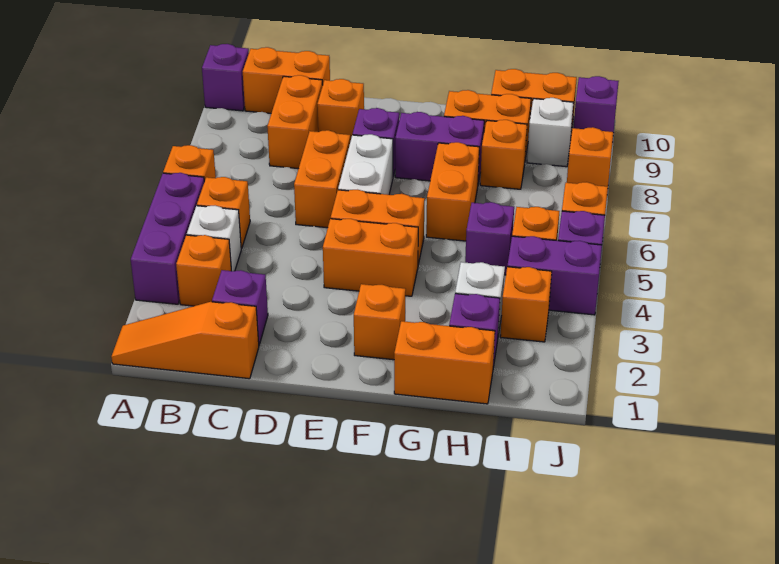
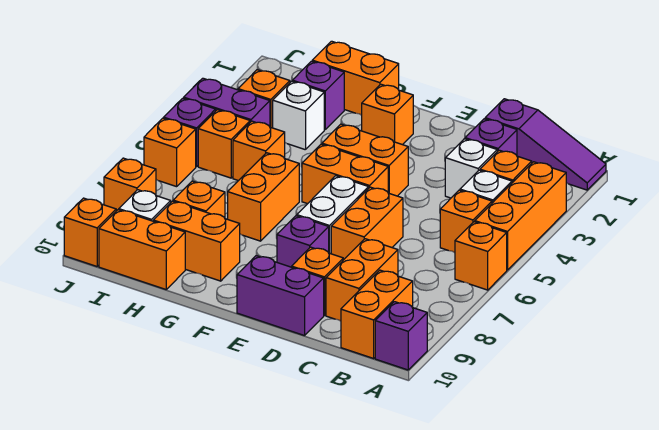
orange slope A1:C1 level 1 top C -> purple slope A1:C1 level 1 top C
purple brick A3:A5 level 1 -> orange brick A3:A5 level 1
orange brick B10:C10 level 1 -> orange brick B9:B10 level 1
none -> white brick C3 level 1
purple brick F8:G8 level 1 -> purple brick D10:E10 level 1
purple brick H5 level 1 -> orange brick H5 level 1
purple brick J10 level 1 -> orange brick J10 level 1

